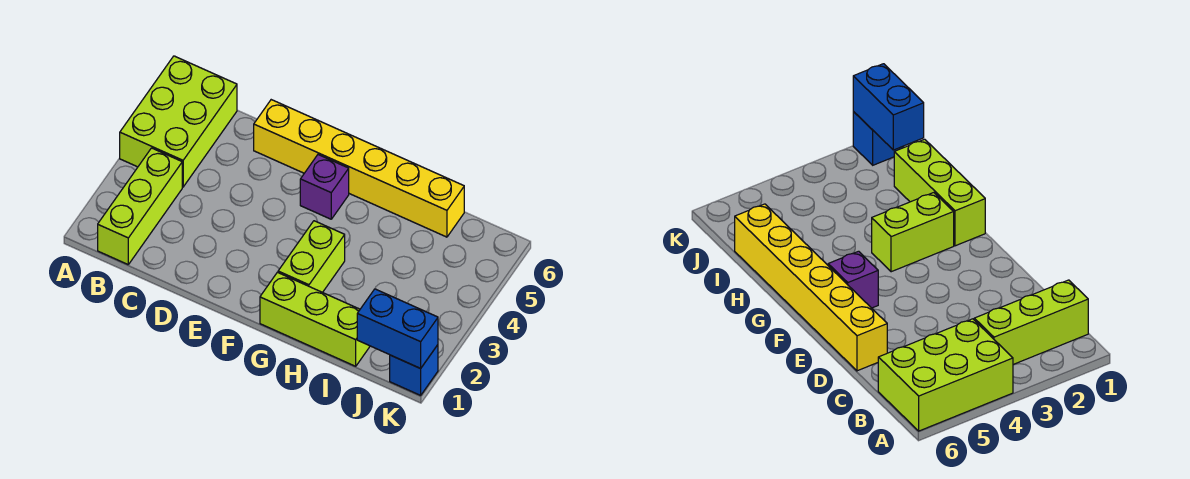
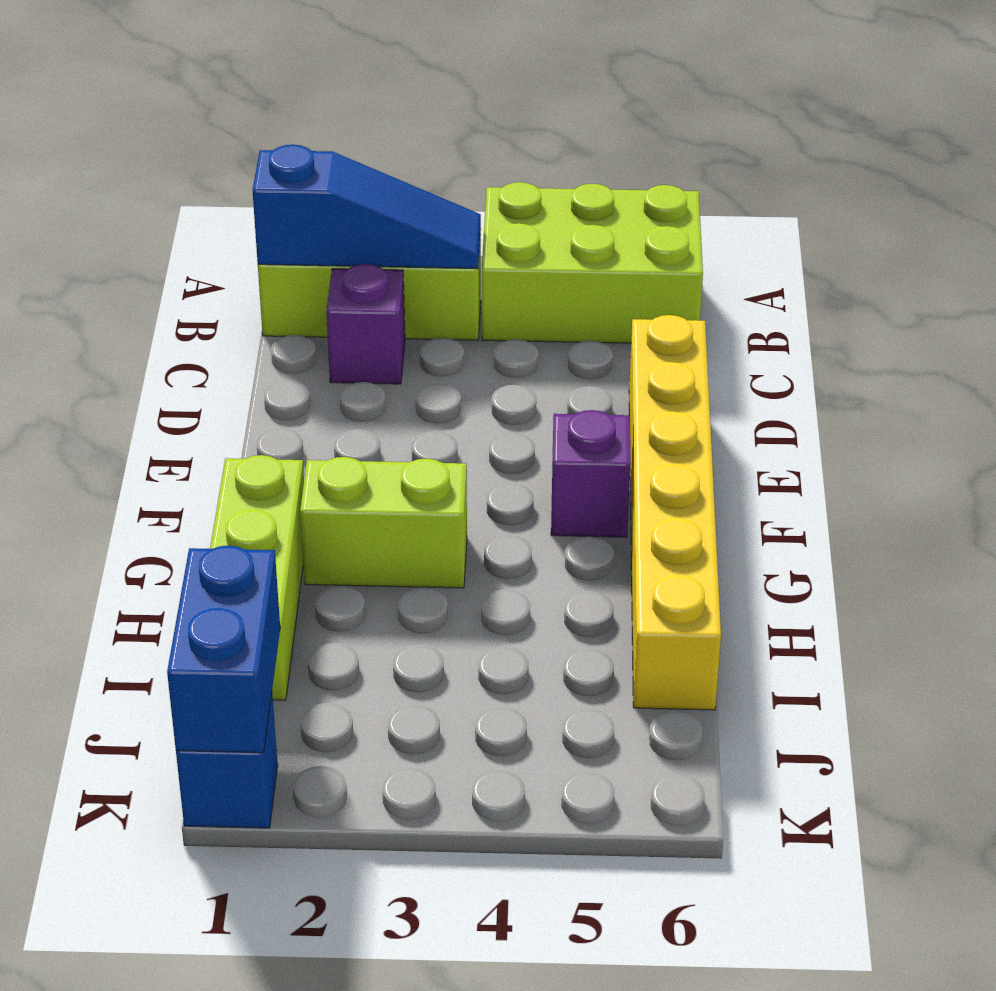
none -> blue slope B1:B3 level 2 top 1
none -> purple brick C2 level 1

